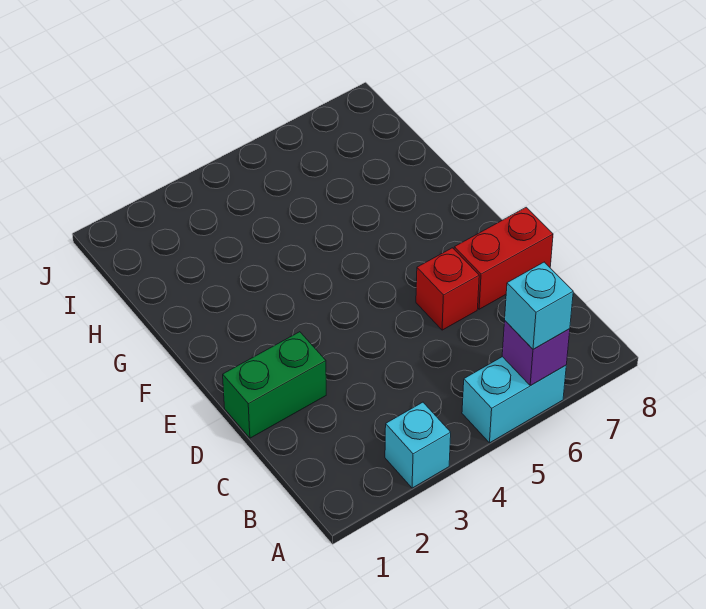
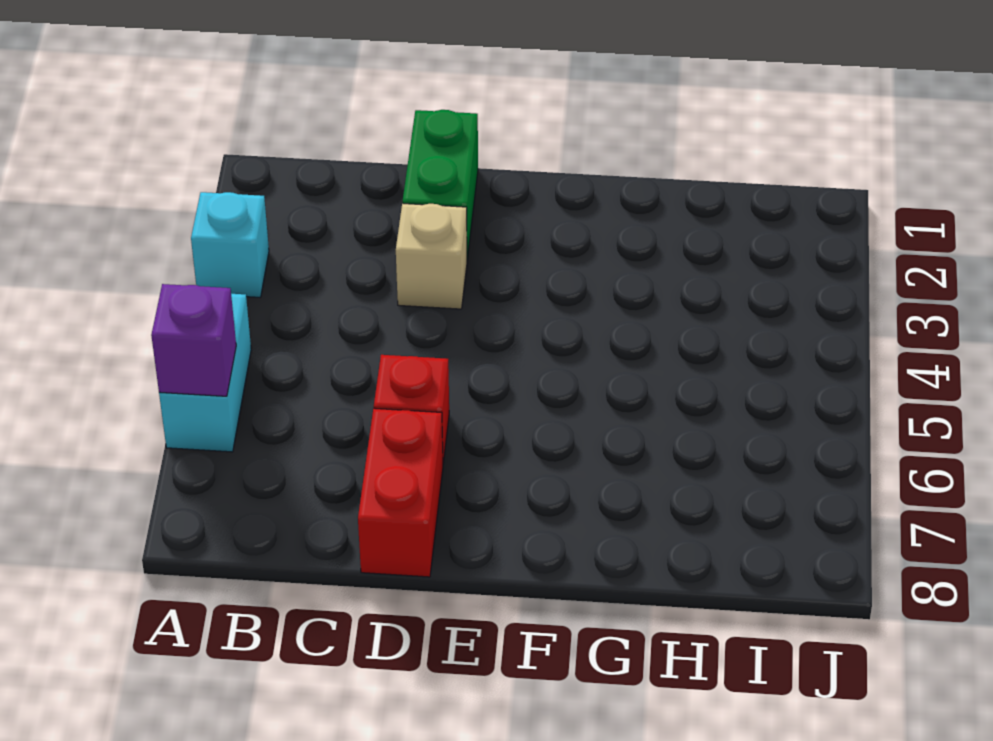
cyan brick A6 level 3 -> none
none -> tan brick D3 level 1

